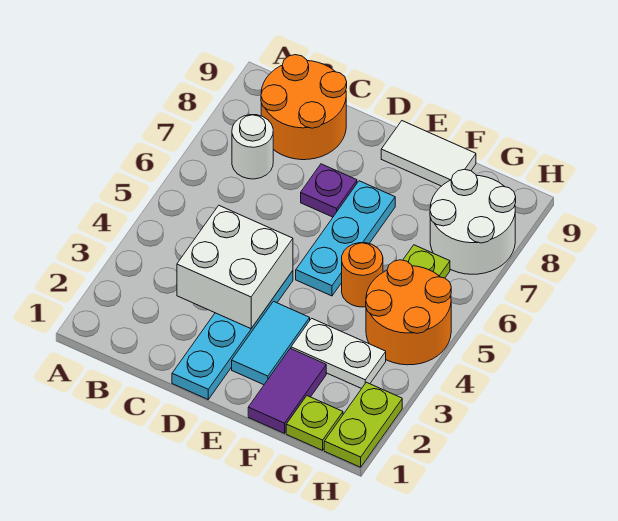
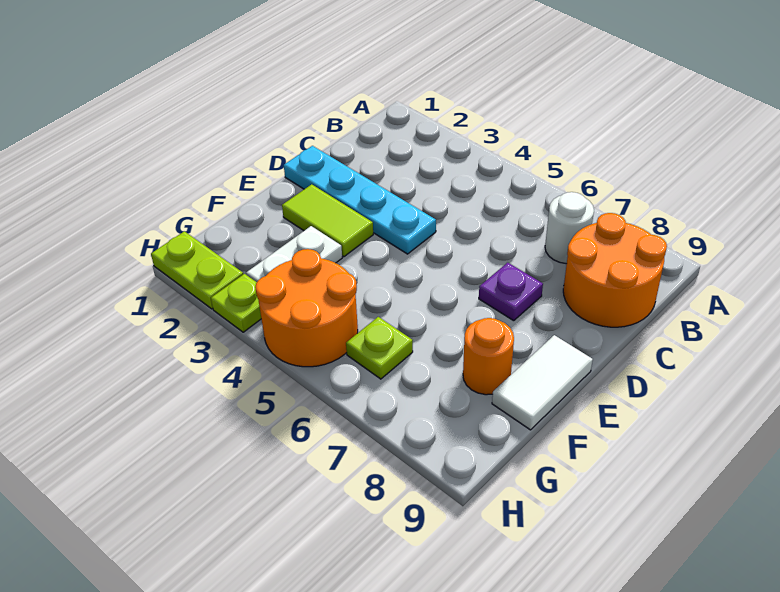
white brick C3:D4 level 2 -> none
cyan tile E2:E3 level 1 -> lime tile E2:E3 level 1
cyan plate E5:E7 level 1 -> none
purple tile F1:F2 level 1 -> none
orange round brick F5 level 1 -> orange round brick F8 level 1
lime plate G1 level 1 -> lime plate H3 level 1
white round brick G7:H8 level 1 -> none

